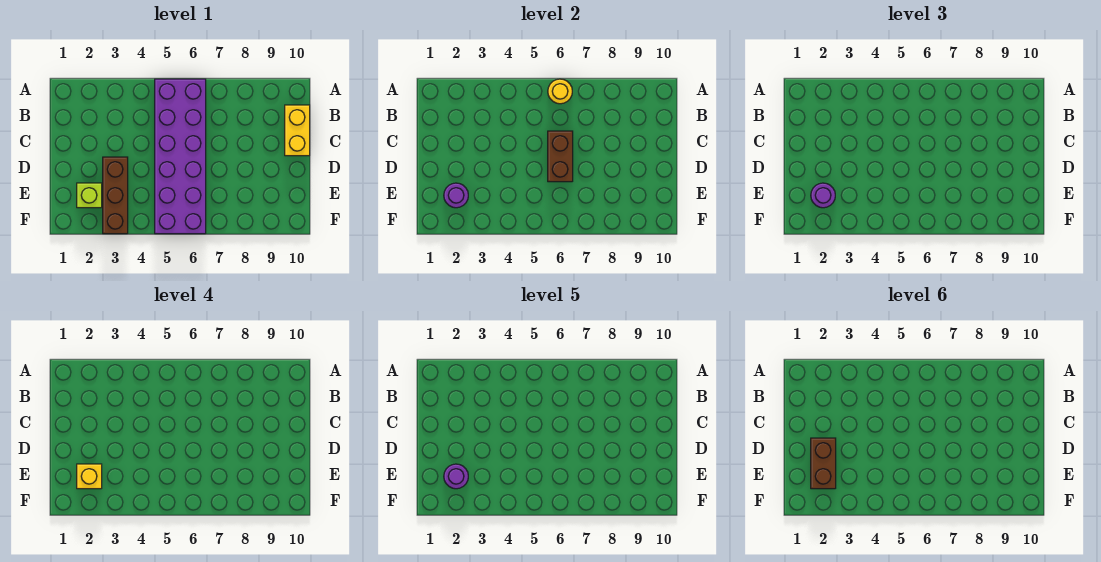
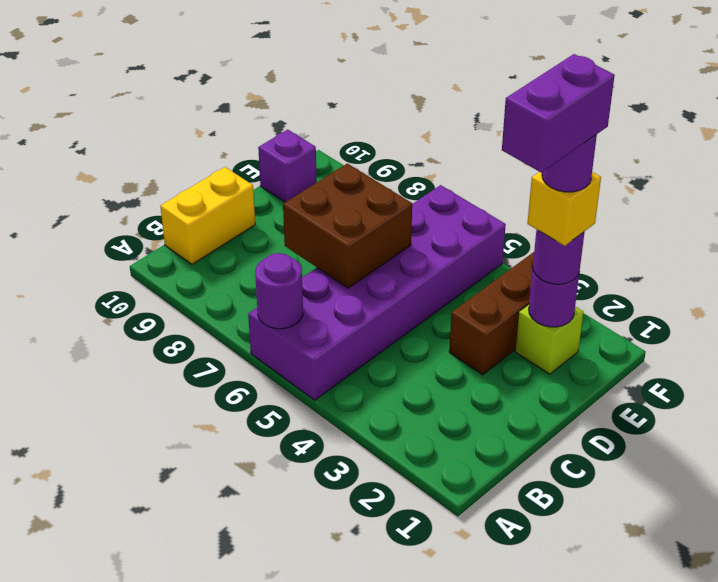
yellow round brick A6 level 2 -> purple round brick A6 level 2
brown brick C6:D6 level 2 -> brown brick C6:D7 level 2
brown brick D2:E2 level 6 -> purple brick D2:E2 level 6
none -> purple brick E10 level 1

